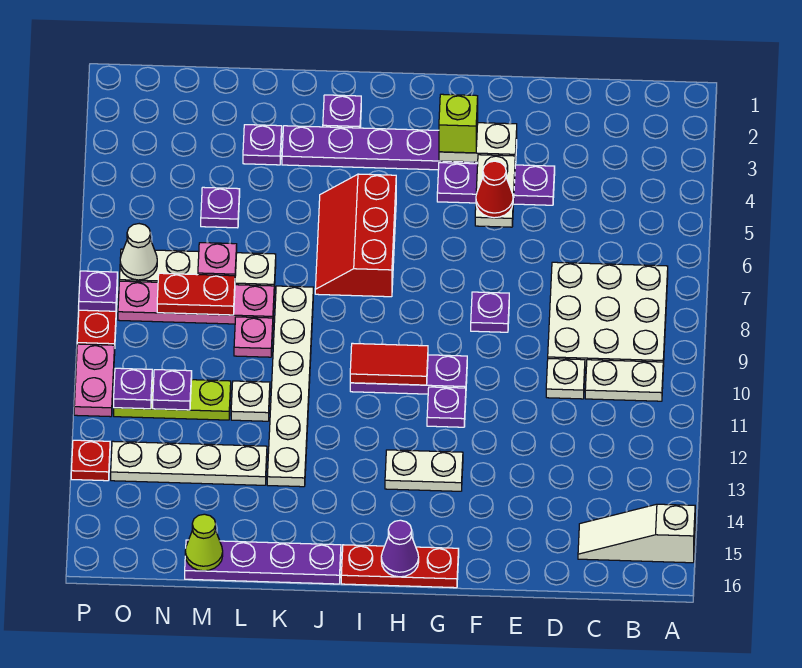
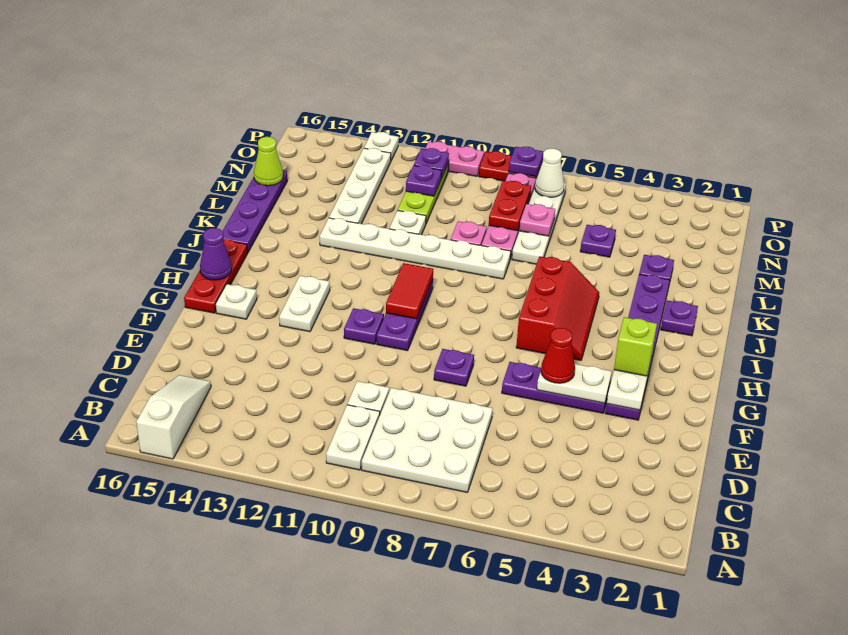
purple plate E4:G4 level 1 -> purple plate F4:F6 level 1
none -> white plate G15 level 1
red slope I5:J7 level 1 top I -> red slope H5:J6 level 1 top 6
red plate P13 level 1 -> white plate P13 level 1

